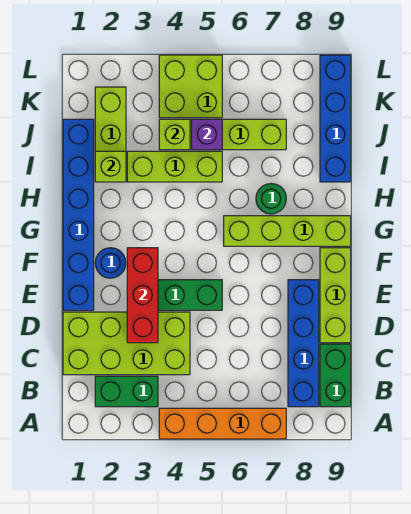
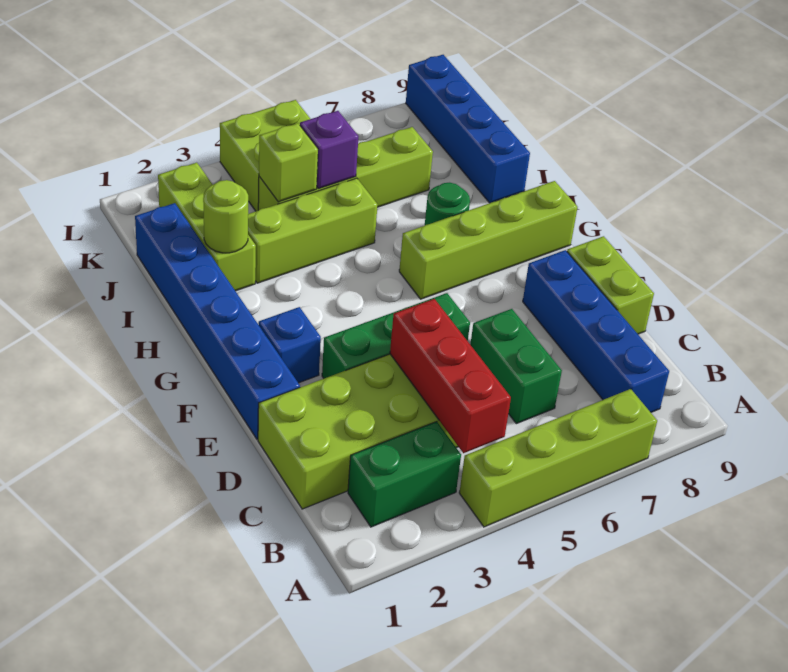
orange brick A4:A7 level 1 -> lime brick A4:A7 level 1
green brick B9:C9 level 1 -> green brick C6:D6 level 1
red brick D3:F3 level 2 -> red brick B4:D4 level 2
lime brick D9:F9 level 1 -> lime brick D9:E9 level 1
blue round brick F2 level 1 -> blue brick F2 level 1
lime brick I2 level 2 -> lime round brick I2 level 2

